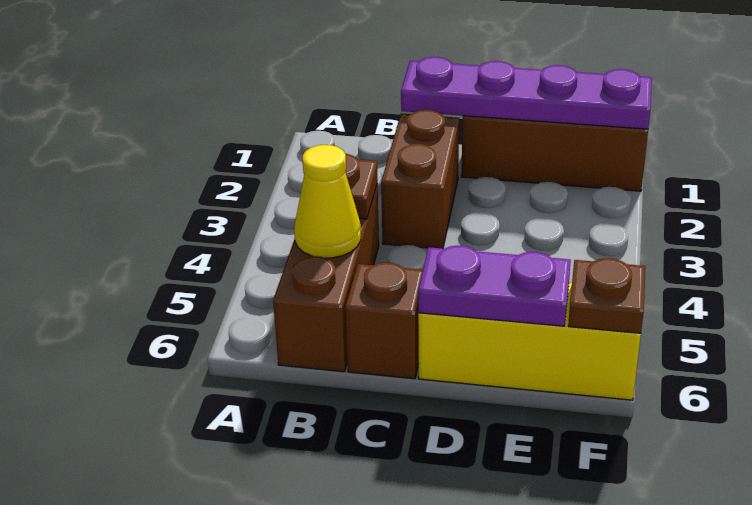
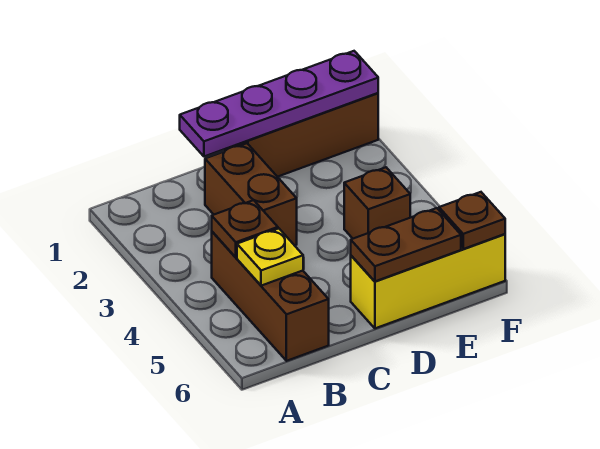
yellow cone B5 level 2 -> yellow plate B5 level 2
brown brick C6 level 1 -> brown brick E4 level 1
purple plate D6:E6 level 2 -> brown plate D6:E6 level 2

